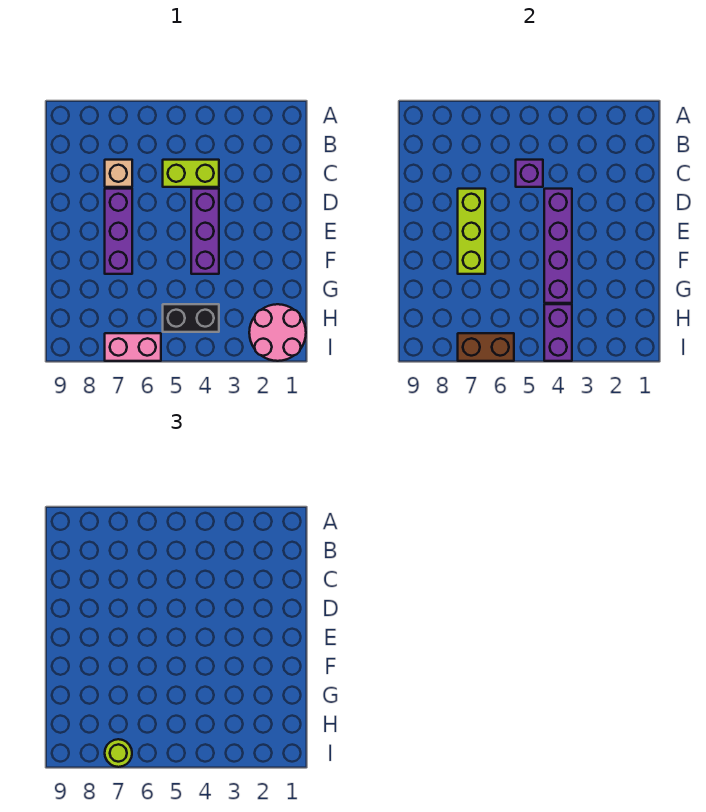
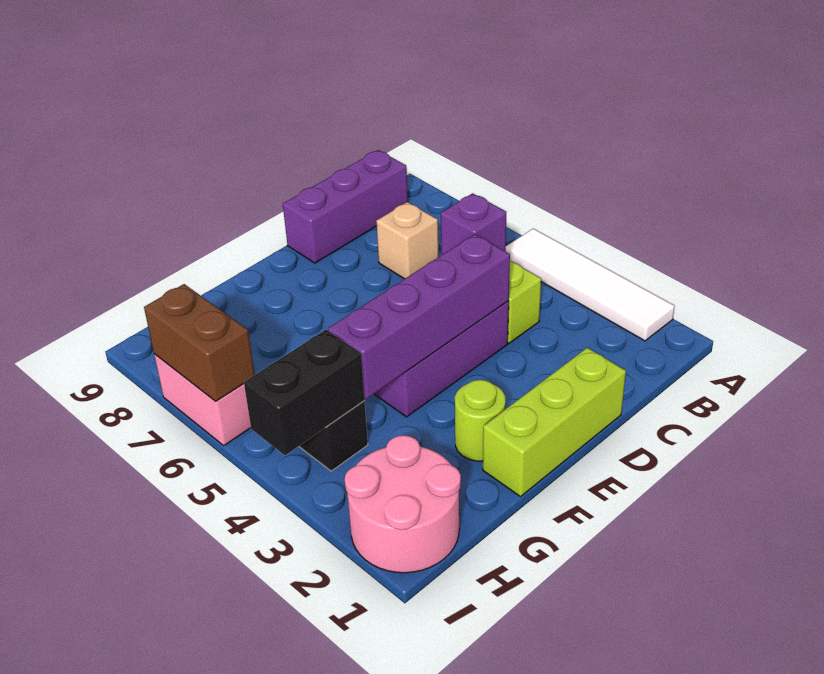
none -> white tile A2:A5 level 1
purple brick D7:F7 level 1 -> purple brick B9:D9 level 1
lime brick D7:F7 level 2 -> lime brick D1:F1 level 1
purple brick H4:I4 level 2 -> black brick H4:I4 level 2
lime round brick I7 level 3 -> lime round brick F2 level 1

